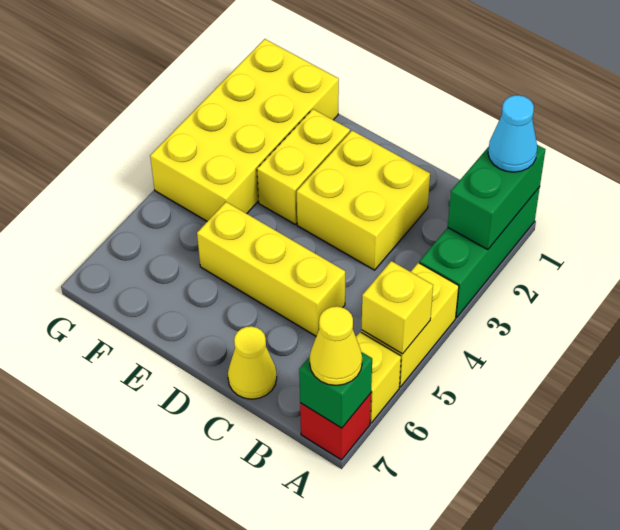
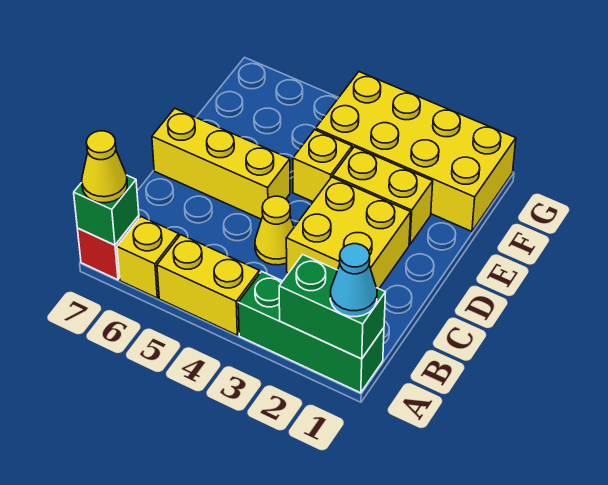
yellow brick A5 level 2 -> yellow brick E4 level 1
yellow brick C5:E5 level 1 -> yellow brick D5:D7 level 1
yellow cone C7 level 1 -> yellow cone C4 level 1

